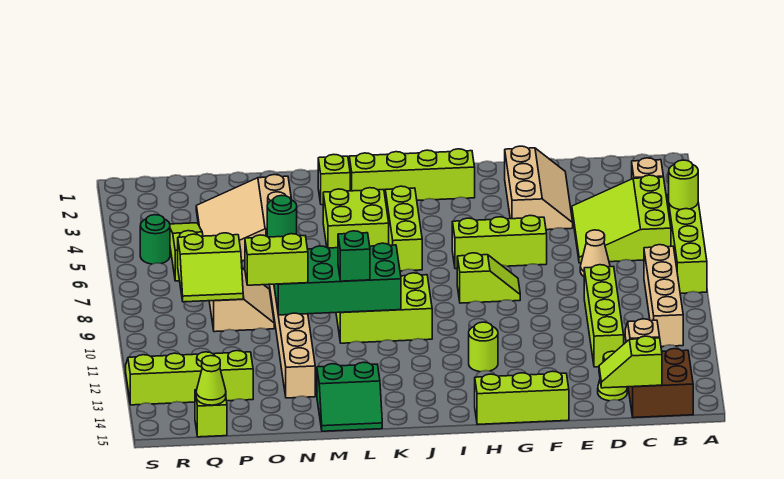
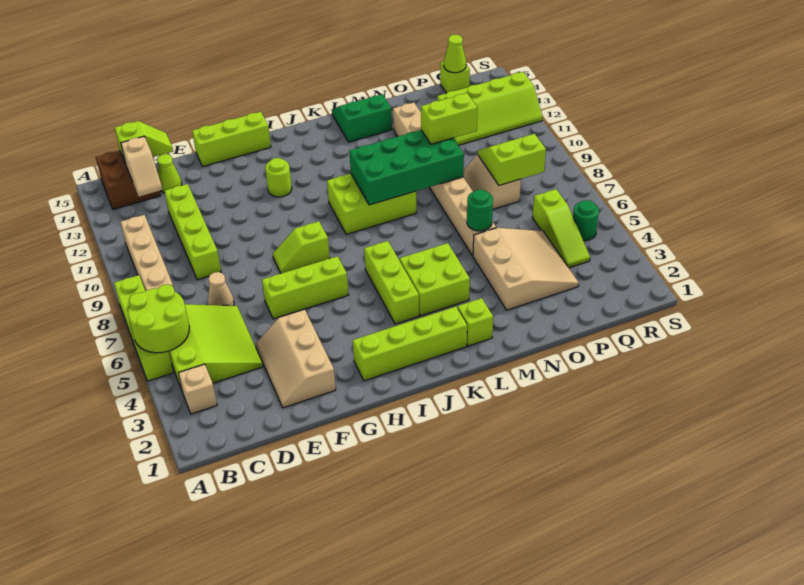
lime round brick A5 level 2 -> lime round brick A5:B6 level 2
green brick L10 level 3 -> none

